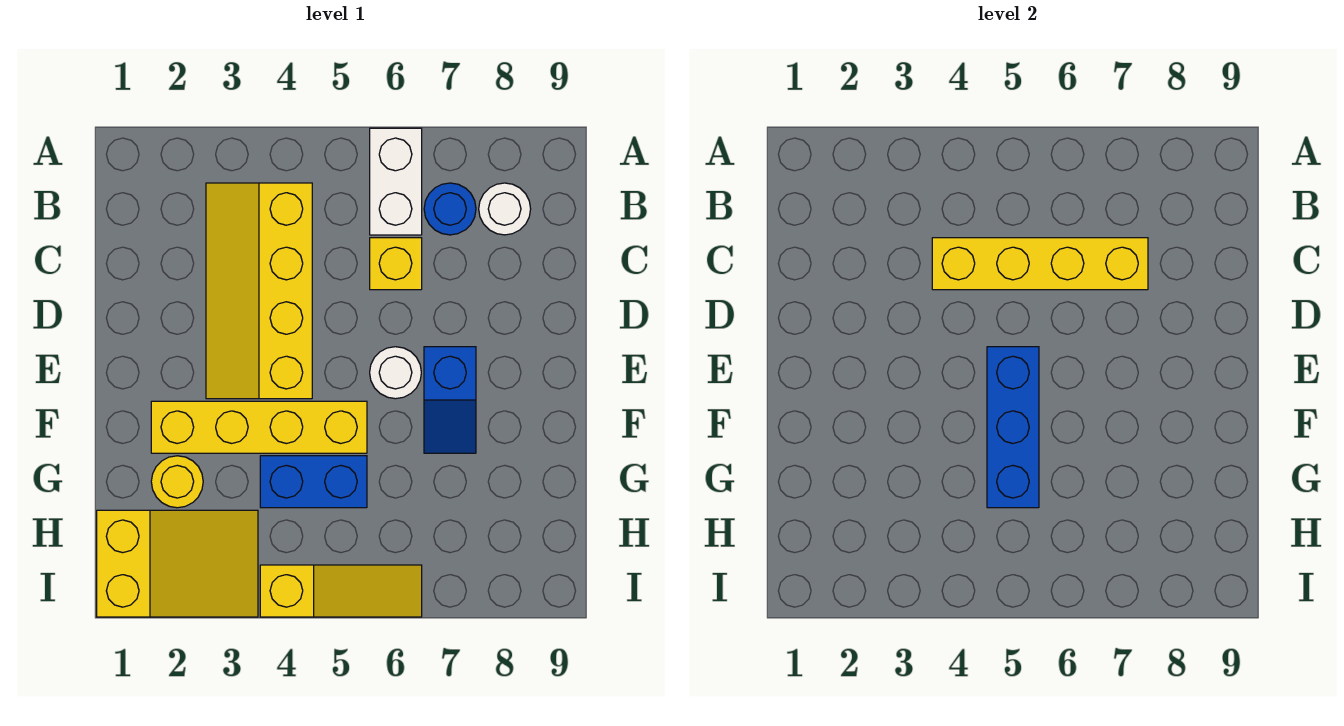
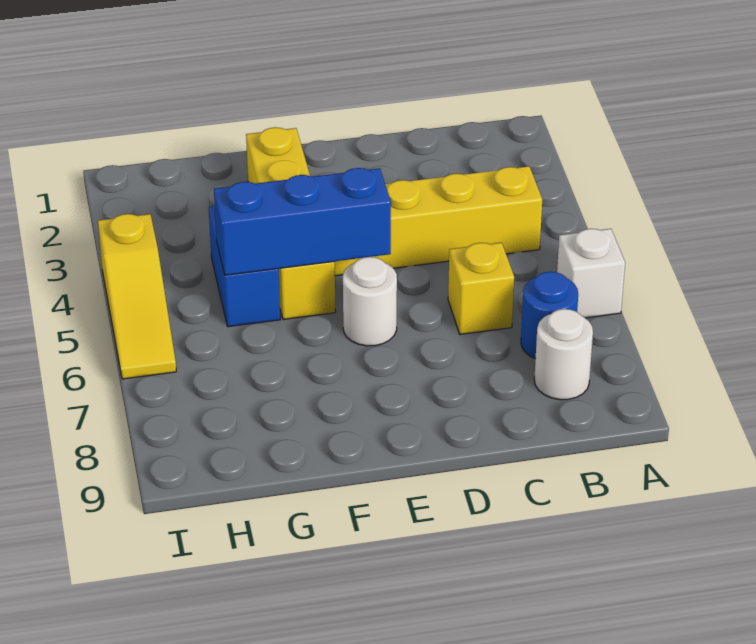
white brick A6:B6 level 1 -> white brick A6 level 1
yellow brick C4:C7 level 2 -> none
blue slope E7:F7 level 1 top E -> none
yellow round brick G2 level 1 -> none
yellow slope H1:I3 level 1 top 1 -> none

